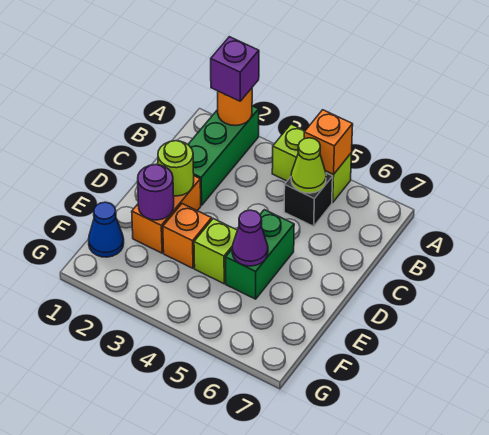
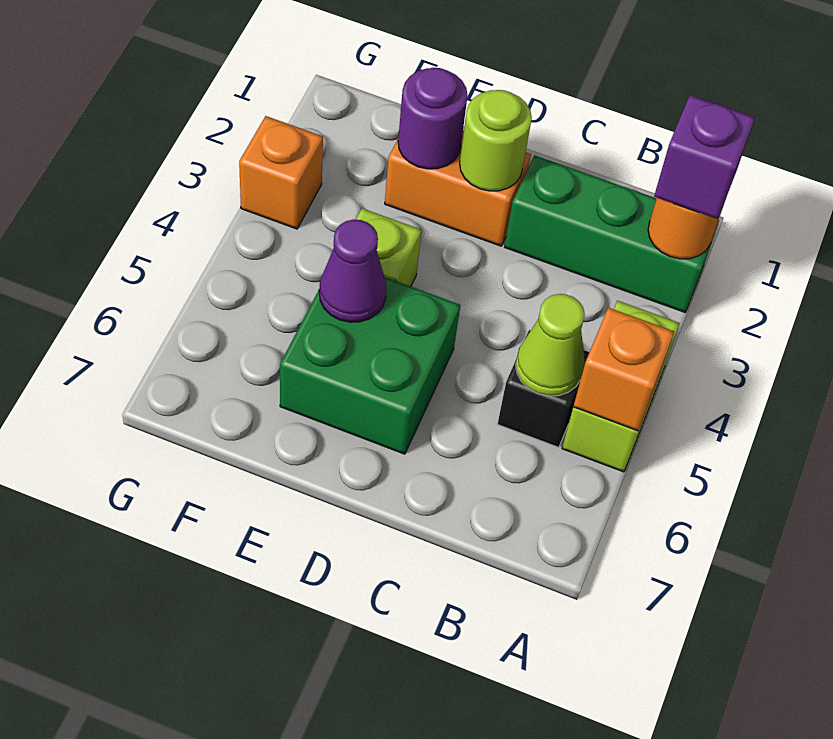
green brick D5:E5 level 1 -> green brick D5:E6 level 1
orange brick E3 level 1 -> orange brick G3 level 1
blue cone F1 level 1 -> none

